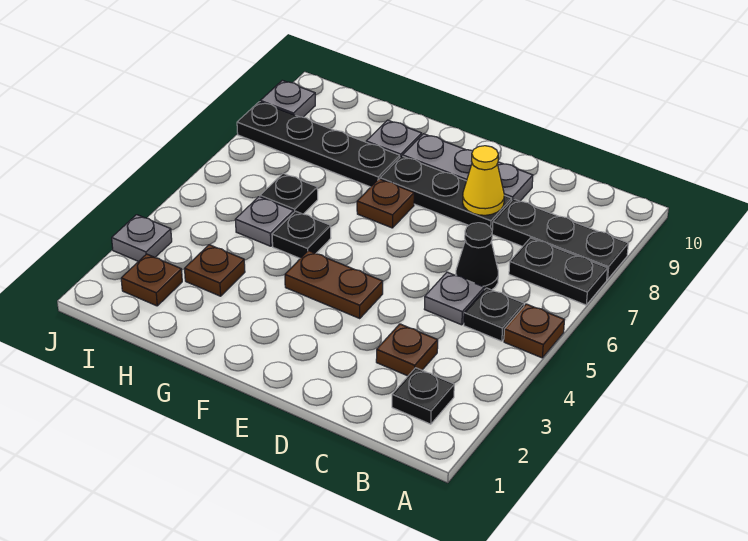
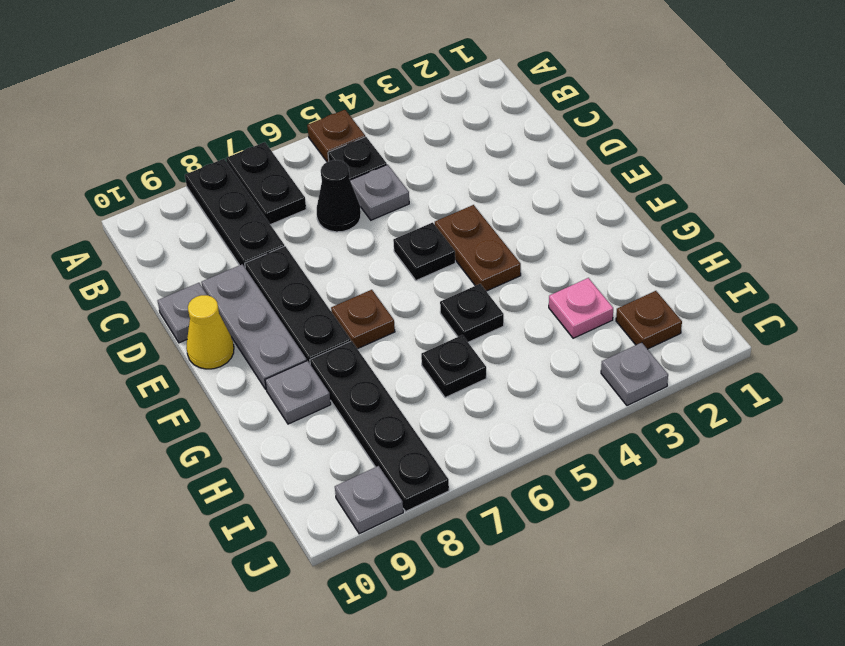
black plate B2 level 1 -> black plate E5 level 1
brown plate C3 level 1 -> none
yellow cone D8 level 2 -> yellow cone E10 level 1
brown plate H3 level 1 -> pink plate H3 level 1
grey plate H5 level 1 -> grey plate D10 level 1

